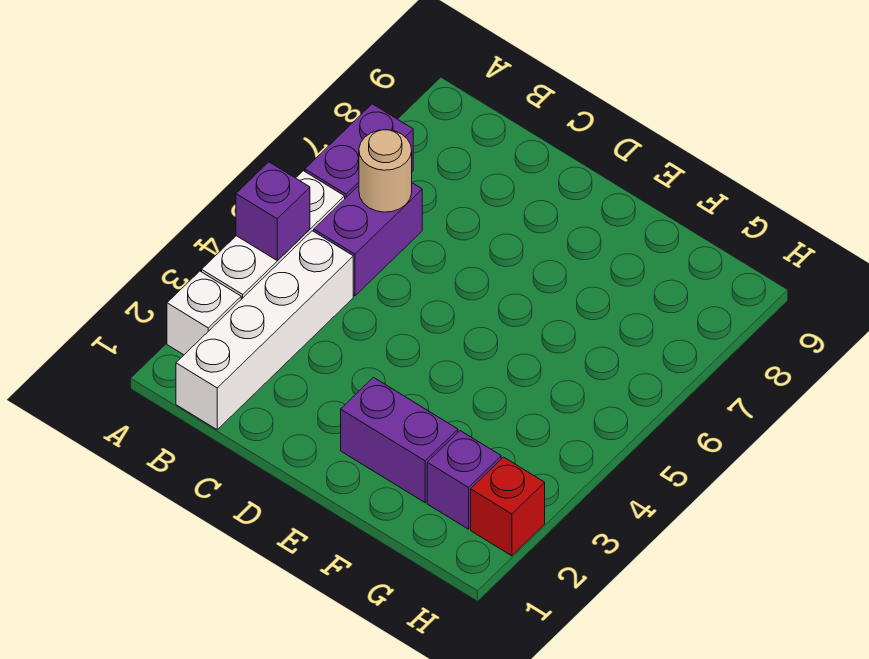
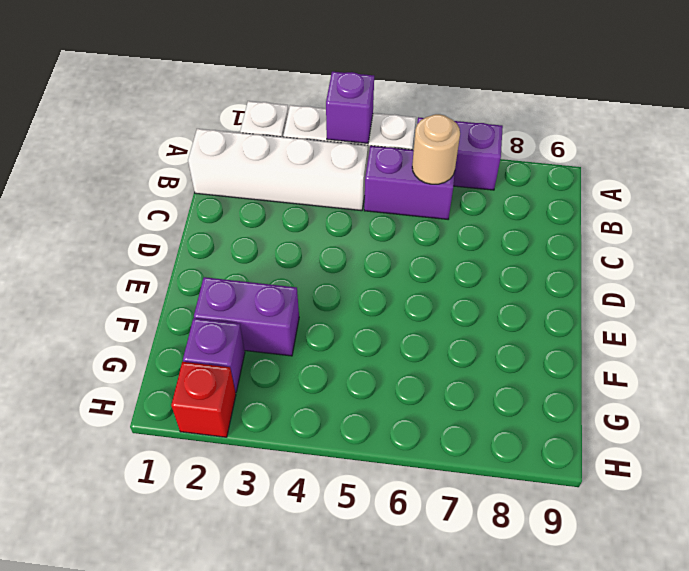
purple brick E2:F2 level 1 -> purple brick F2:F3 level 1

